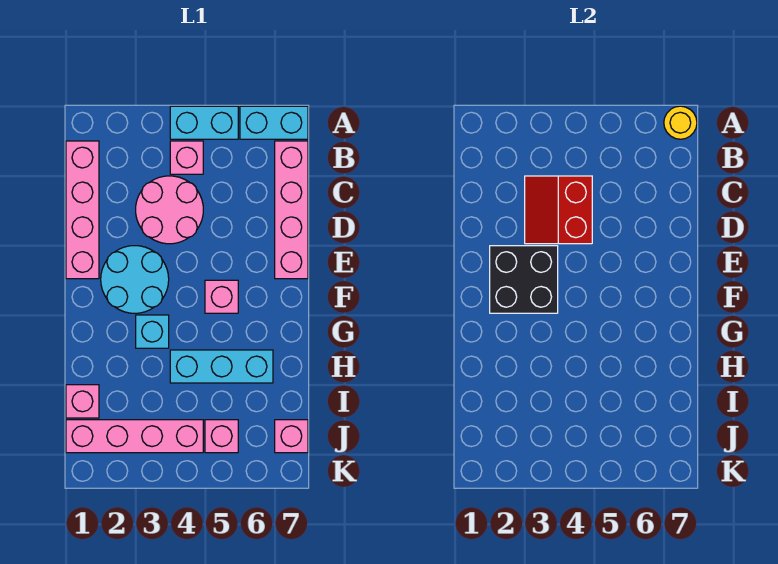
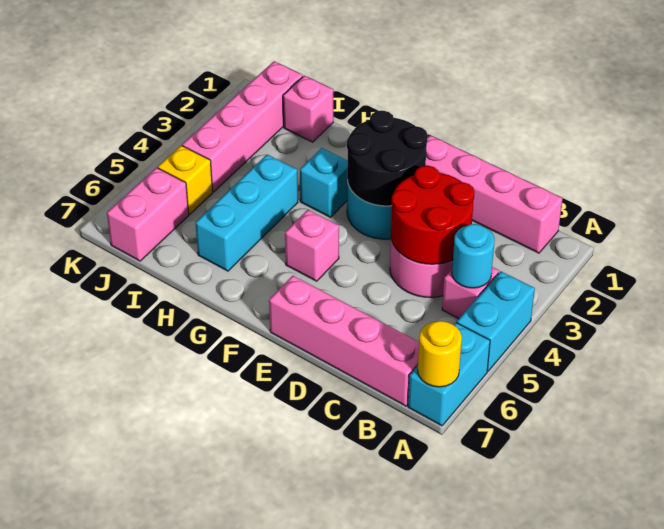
none -> cyan round brick B4 level 2
red slope C3:D4 level 2 top 4 -> red round brick C3:D4 level 2
black brick E2:F3 level 2 -> black round brick E2:F3 level 2
pink brick J5 level 1 -> yellow brick J5 level 1
pink brick J7 level 1 -> pink brick J6:J7 level 1

